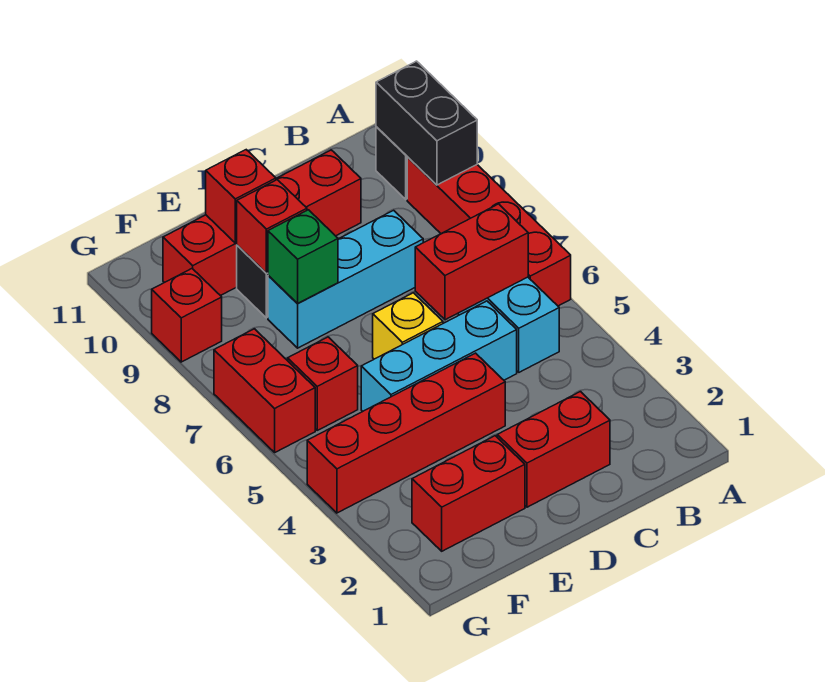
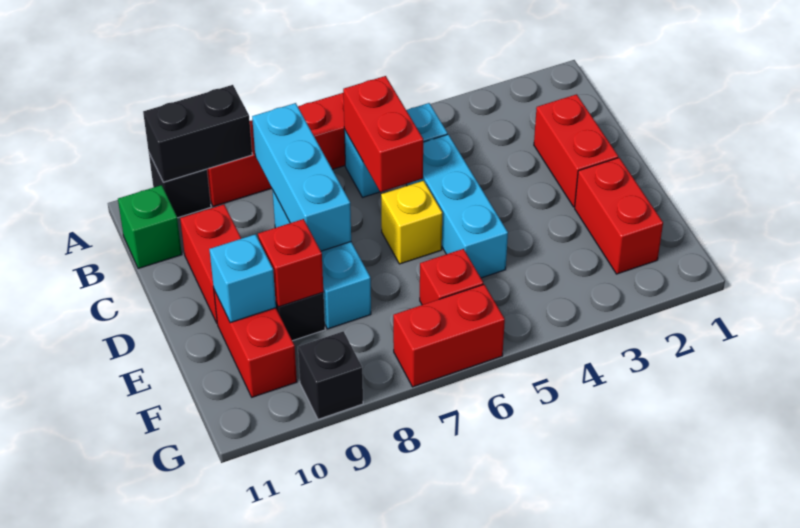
none -> cyan brick B8:D8 level 2
red brick D4:G4 level 1 -> none
green brick E8 level 2 -> green brick B11 level 1
red brick E10 level 2 -> cyan brick E10 level 2
red brick G9 level 1 -> black brick G9 level 1

